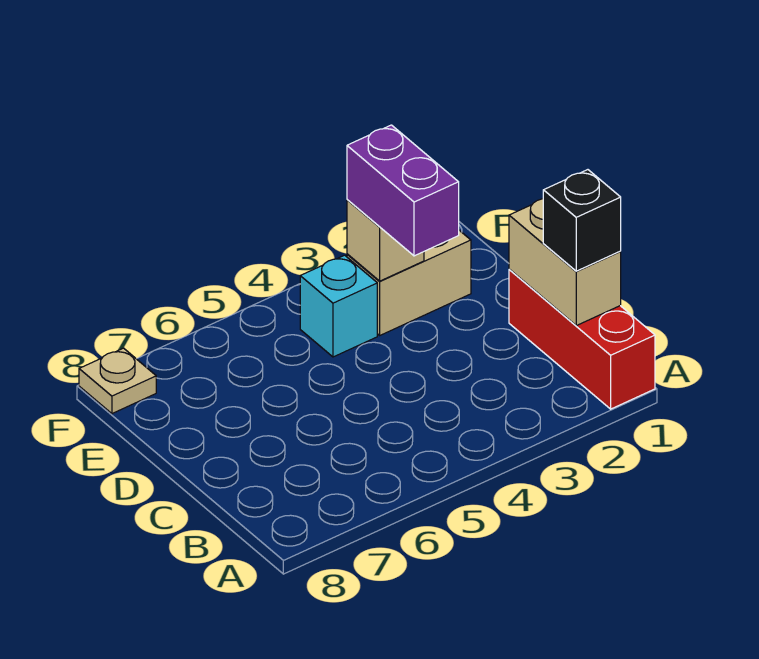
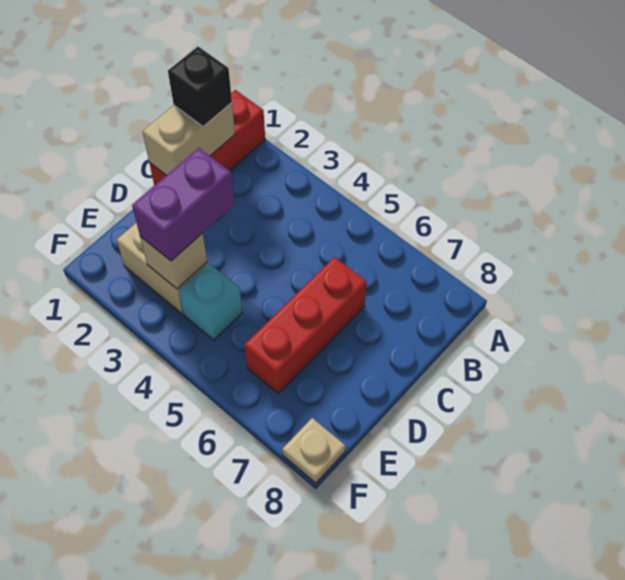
none -> red brick C6:E6 level 1

